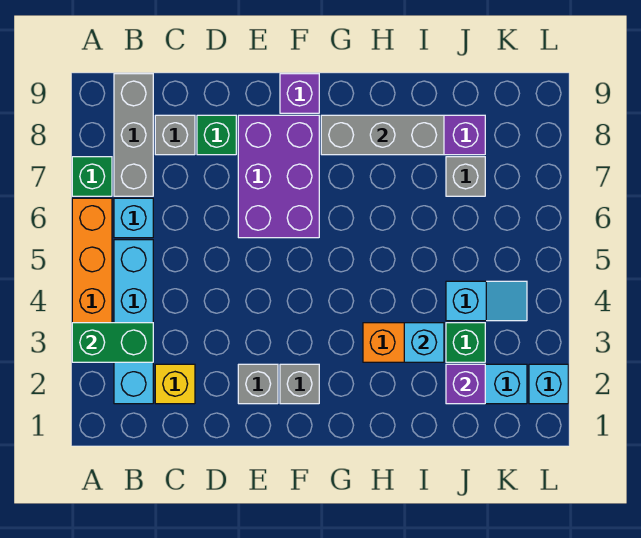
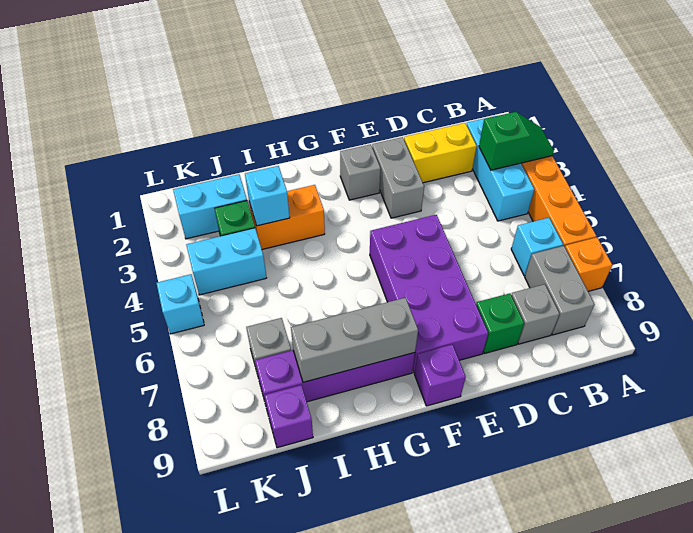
green brick A3:B3 level 2 -> green slope A3:B3 level 2 top B
green brick A7 level 1 -> orange brick A7 level 1
cyan brick B2:B5 level 1 -> cyan brick B2:B4 level 1
grey brick B7:B9 level 1 -> grey brick B7:B8 level 1
yellow brick C2 level 1 -> yellow brick C2:D2 level 1
grey brick E2 level 1 -> grey brick E2:E3 level 1
purple brick E6:F8 level 1 -> purple brick E5:F8 level 1
purple brick J2 level 2 -> purple brick J9 level 1
cyan slope J4:K4 level 1 top J -> cyan brick J4:K4 level 1
cyan brick L2 level 1 -> cyan brick L5 level 1

